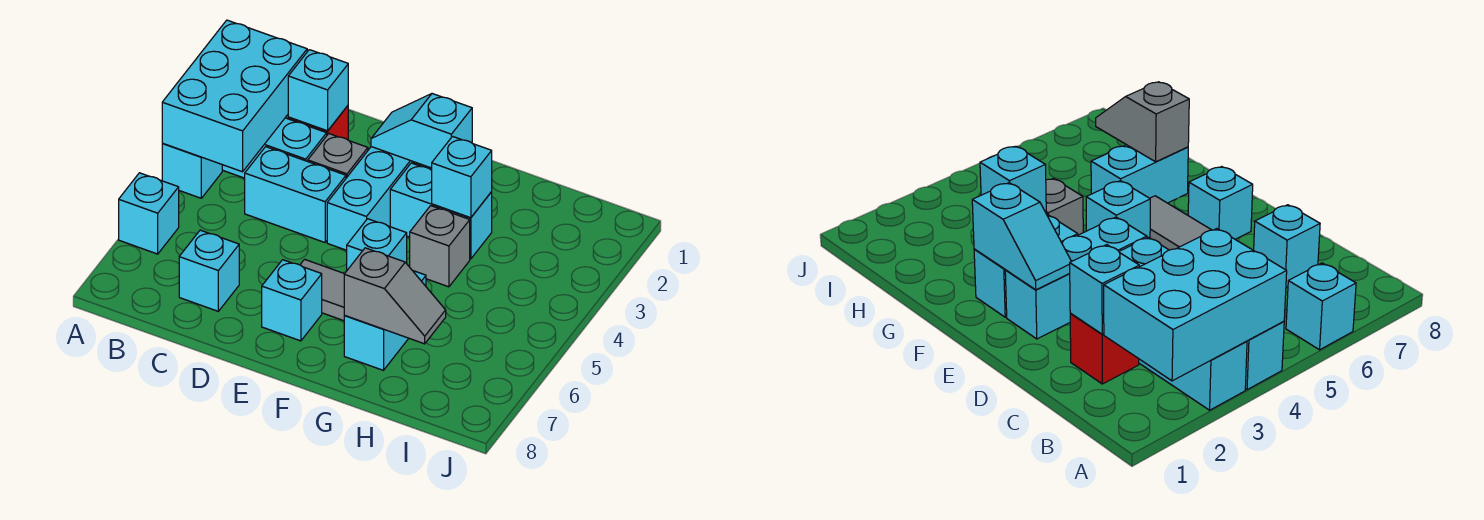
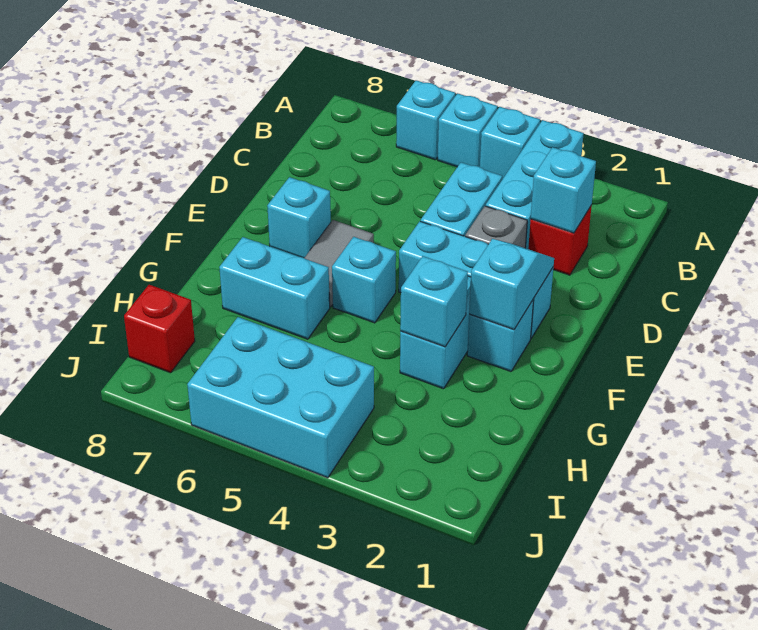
cyan brick A2:B4 level 2 -> cyan brick I4:J6 level 1
cyan brick C7 level 1 -> cyan brick A5 level 1
grey brick G4 level 1 -> none
grey slope G7:H7 level 2 top G -> none
none -> red brick I8 level 1

